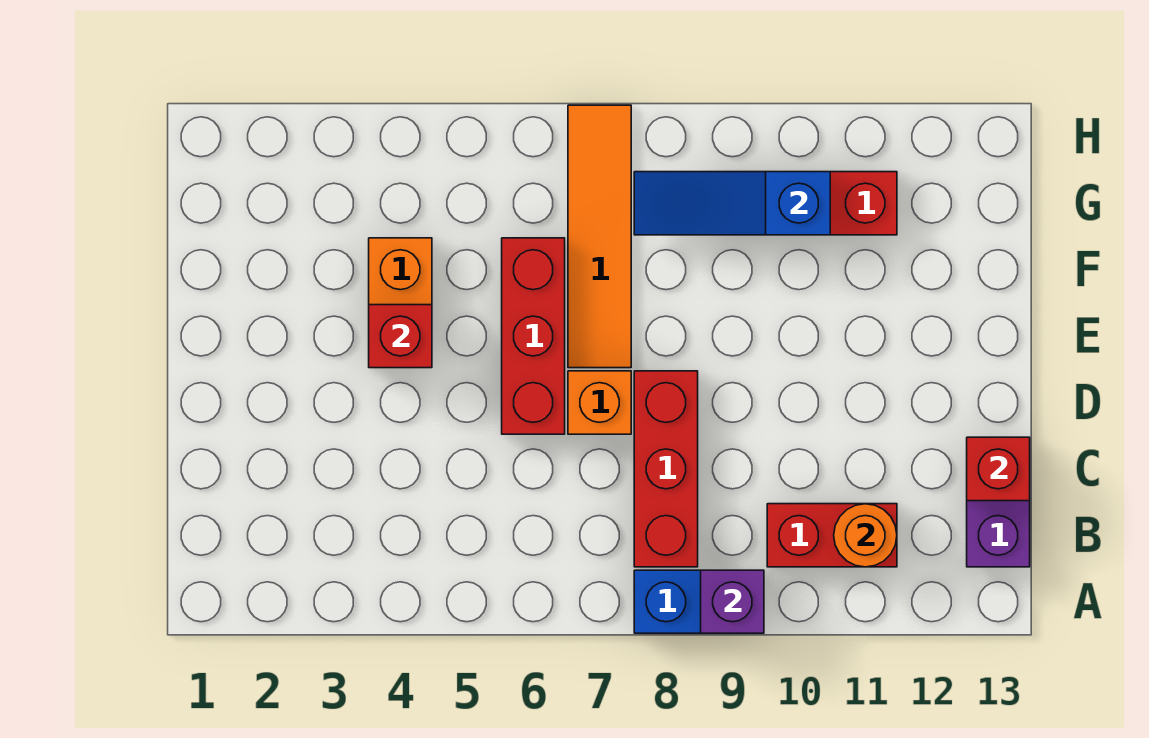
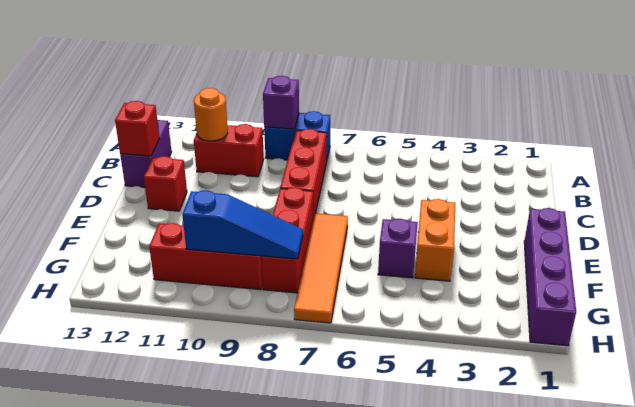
red brick D6:F6 level 1 -> red brick E8:G8 level 1
orange brick D7 level 1 -> none
none -> purple brick E1:H1 level 1
red brick E4 level 2 -> red brick D12 level 1
none -> purple brick F5 level 1

